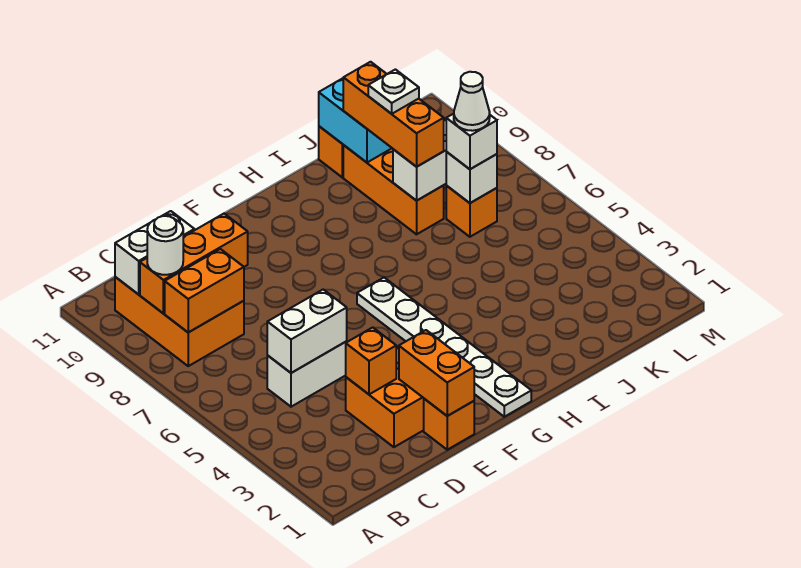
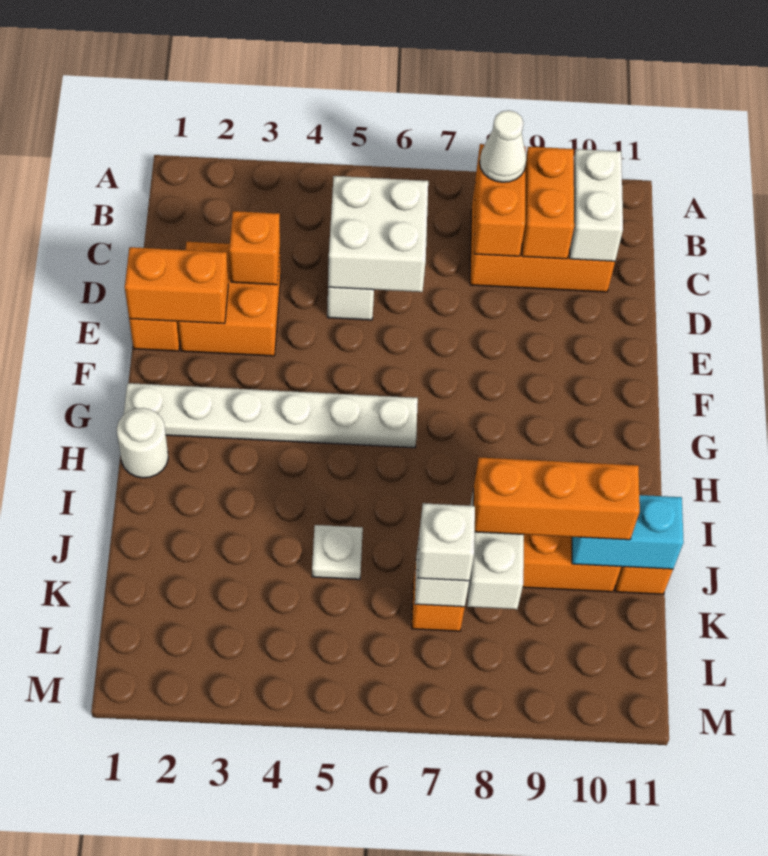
orange brick B9:D9 level 2 -> orange brick B9:C9 level 2
white round brick B9 level 3 -> white round brick H1 level 1
white brick C5:D5 level 2 -> white brick C5:D6 level 2
white plate J9 level 4 -> white plate J5 level 1
white cone K7 level 4 -> white cone B8 level 3

